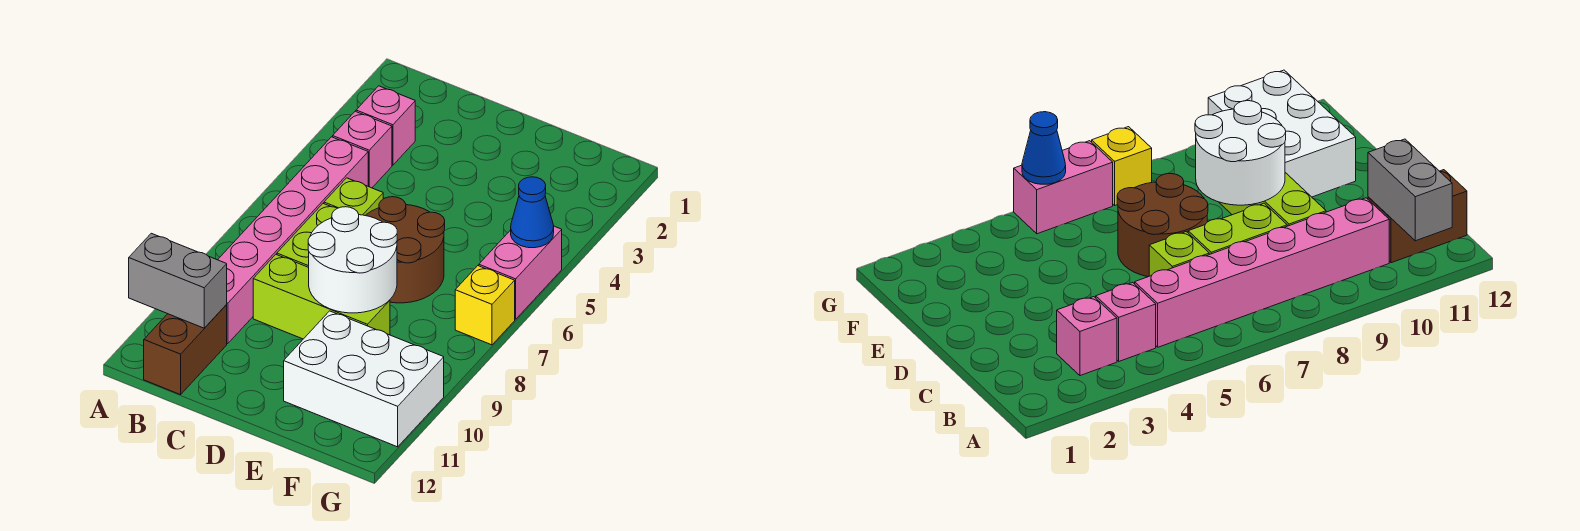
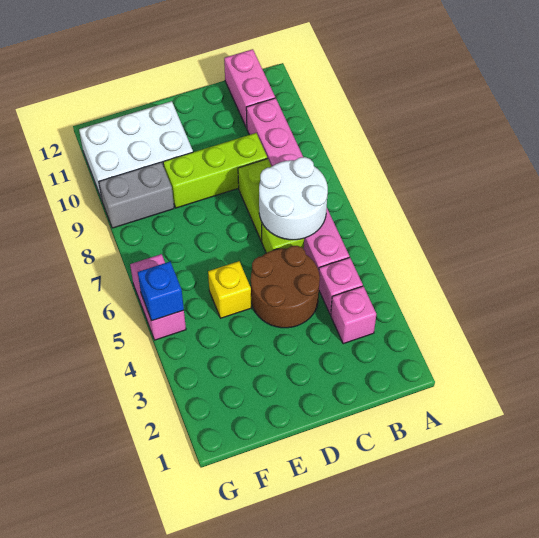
grey brick A11:B11 level 2 -> grey brick F9:G9 level 1
brown brick B11:B12 level 1 -> pink brick B11:B12 level 1
brown round brick D6:E7 level 1 -> brown round brick C4:D5 level 1
white round brick D8:E9 level 2 -> white round brick B6:C7 level 2
blue cone G5 level 2 -> blue brick G5 level 2
yellow brick G7 level 1 -> yellow brick E5 level 1

